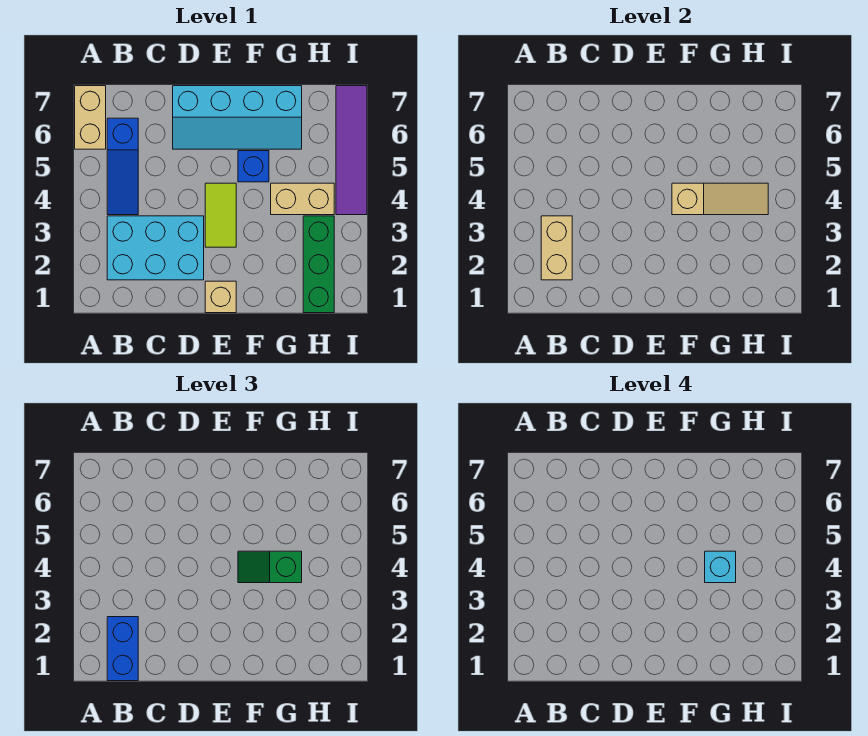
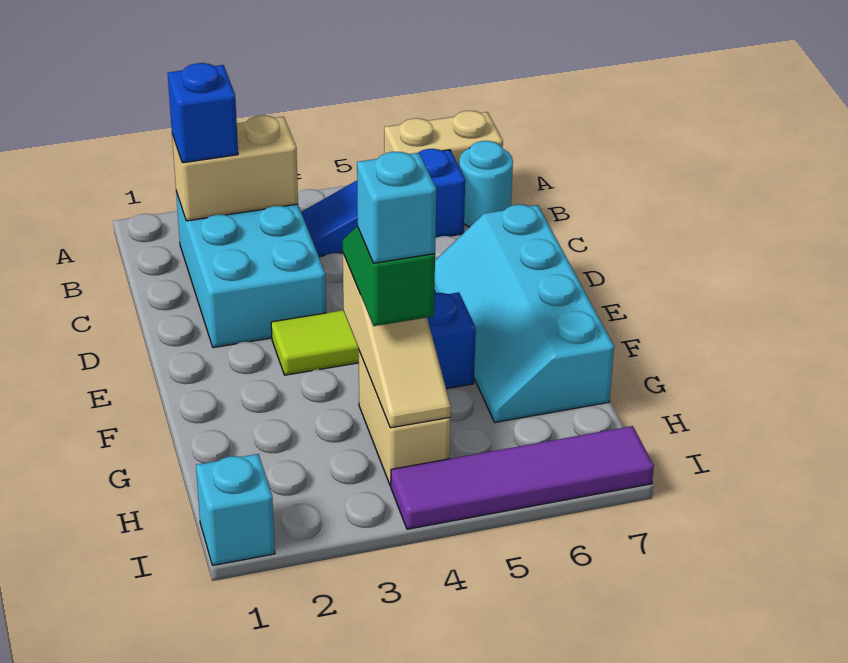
blue brick B1:B2 level 3 -> blue brick B2 level 3
none -> cyan round brick B7 level 1
tan brick E1 level 1 -> none
green brick H1:H3 level 1 -> none
none -> cyan brick I1 level 1

